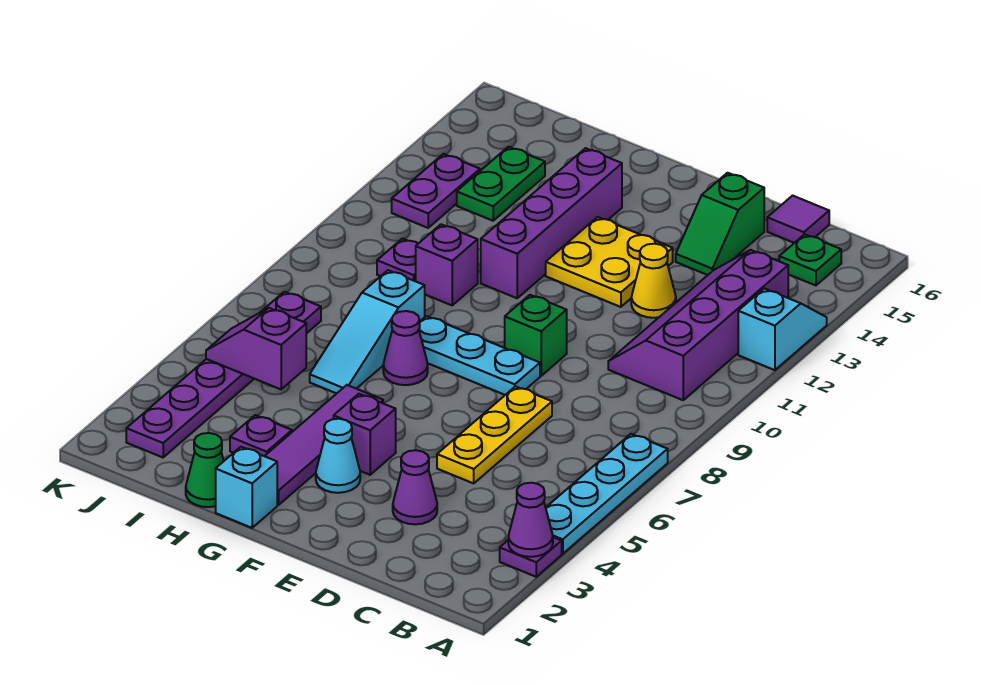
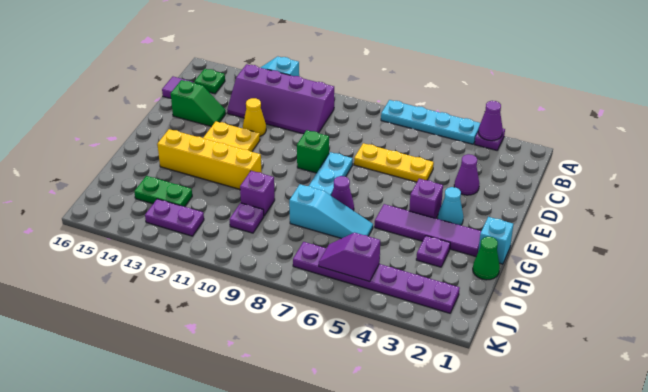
purple brick G11:G14 level 1 -> yellow brick G11:G14 level 1
purple slope I5:J5 level 2 top I -> purple slope J5:J6 level 2 top 5

